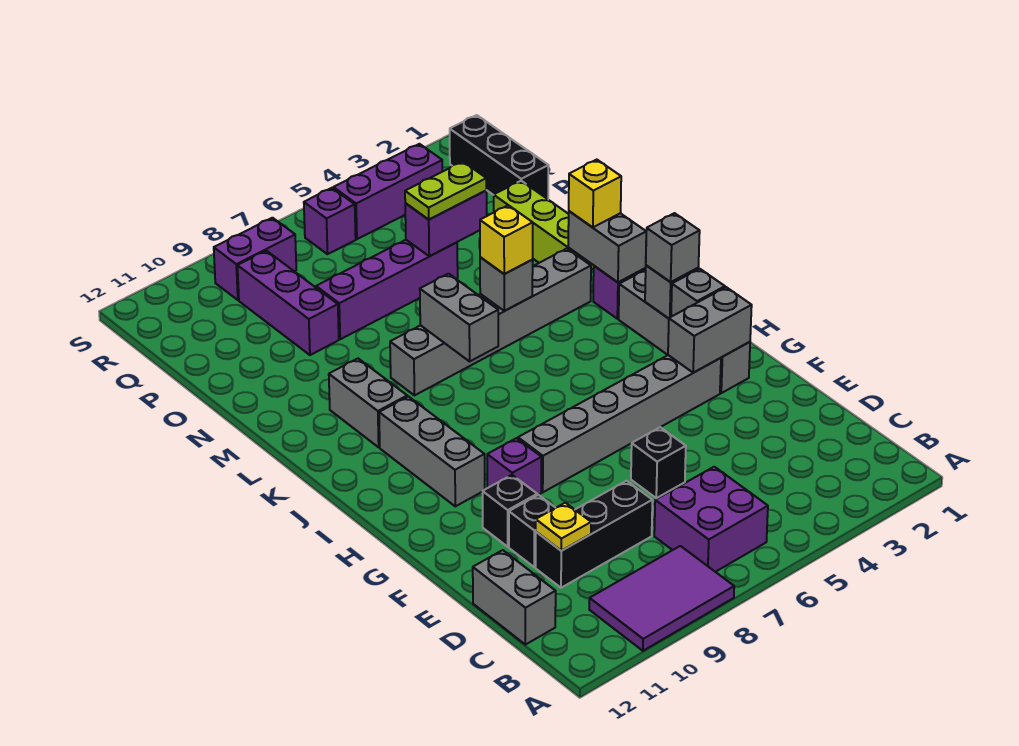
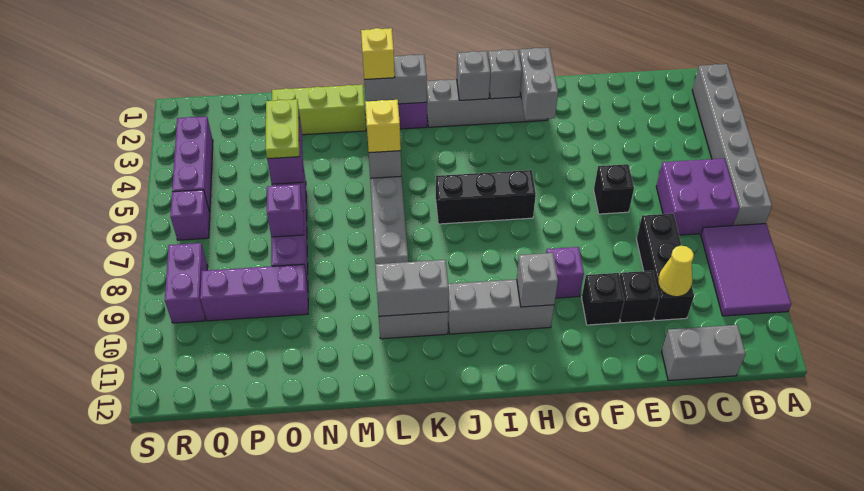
yellow plate D10 level 2 -> yellow cone D10 level 2
grey brick G3:G8 level 1 -> grey brick A2:A7 level 1
grey brick I2 level 3 -> grey brick H10 level 2
grey brick K7:L7 level 2 -> grey brick K10:L10 level 2
none -> purple brick O7 level 2
black brick P1:R1 level 1 -> black brick H6:J6 level 1

